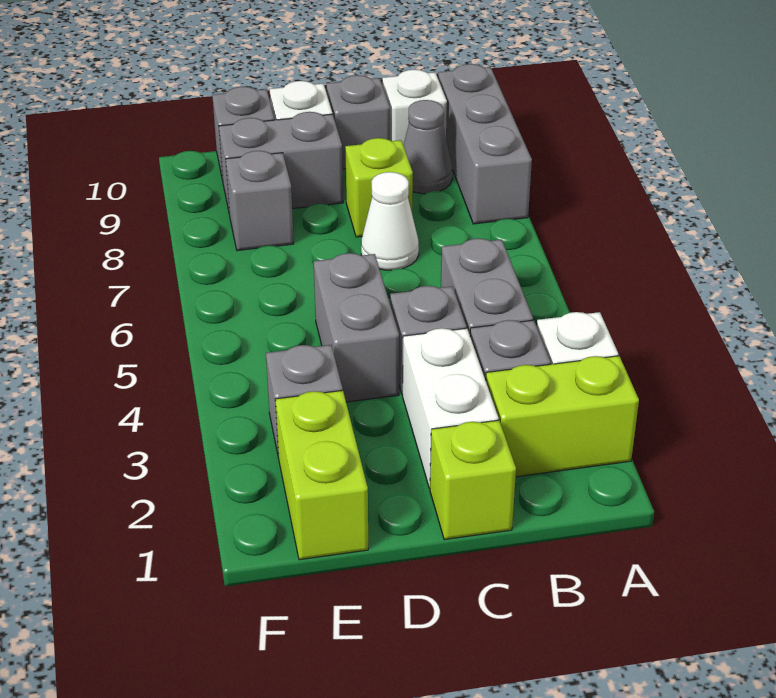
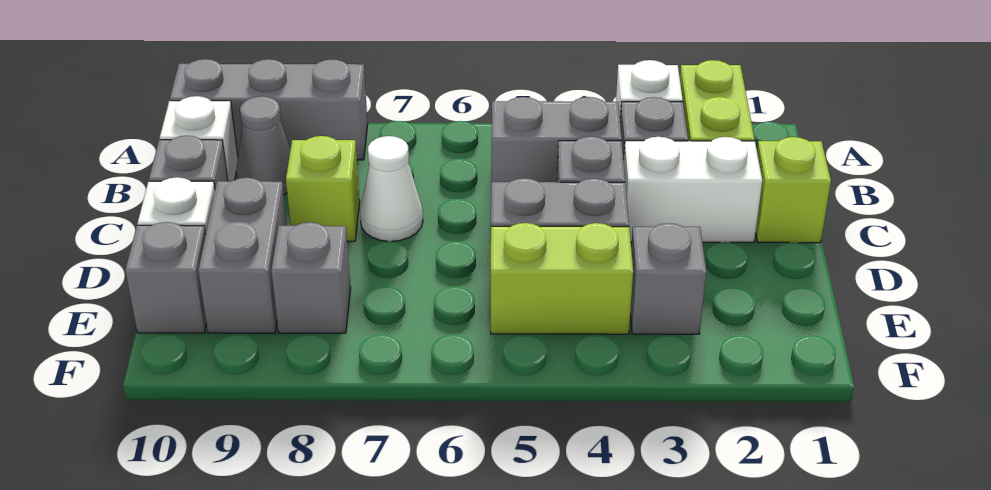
lime brick E1:E2 level 1 -> lime brick E4:E5 level 1

